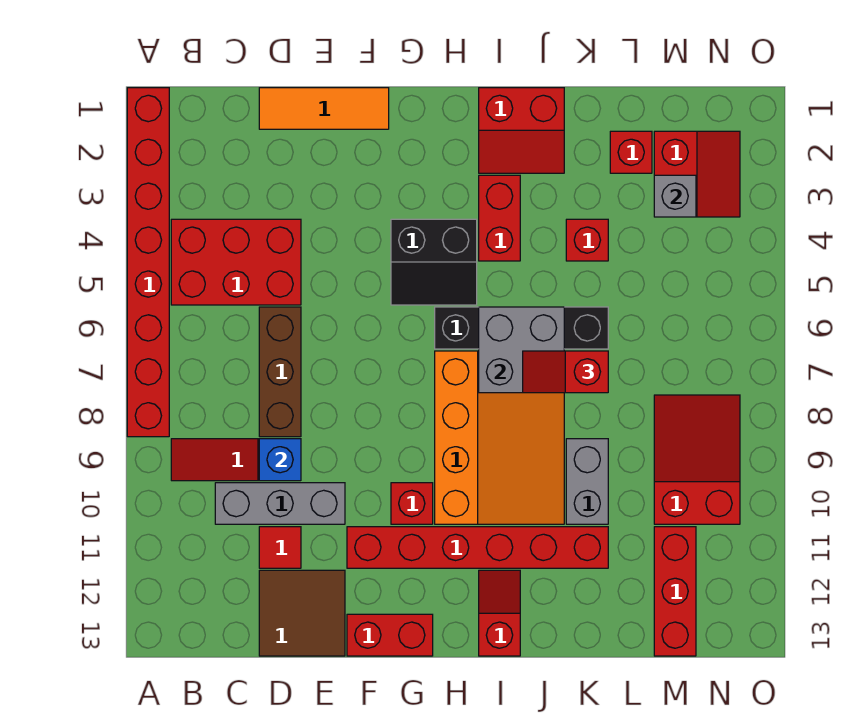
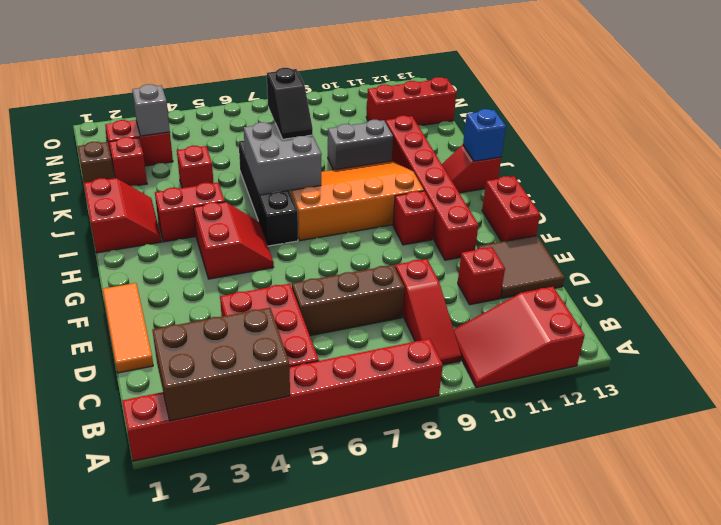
none -> brown brick A2:B4 level 2
grey brick C10:E10 level 1 -> none
blue brick D9 level 2 -> blue brick I13 level 2
red tile D11 level 1 -> red brick D11 level 1
black slope G4:H5 level 1 top 4 -> red slope G4:H5 level 1 top 4
red slope J7:K7 level 3 top K -> black slope J7:K7 level 3 top K
none -> brown brick L1 level 1
red slope M8:N10 level 1 top 10 -> red slope A10:B12 level 1 top 12

